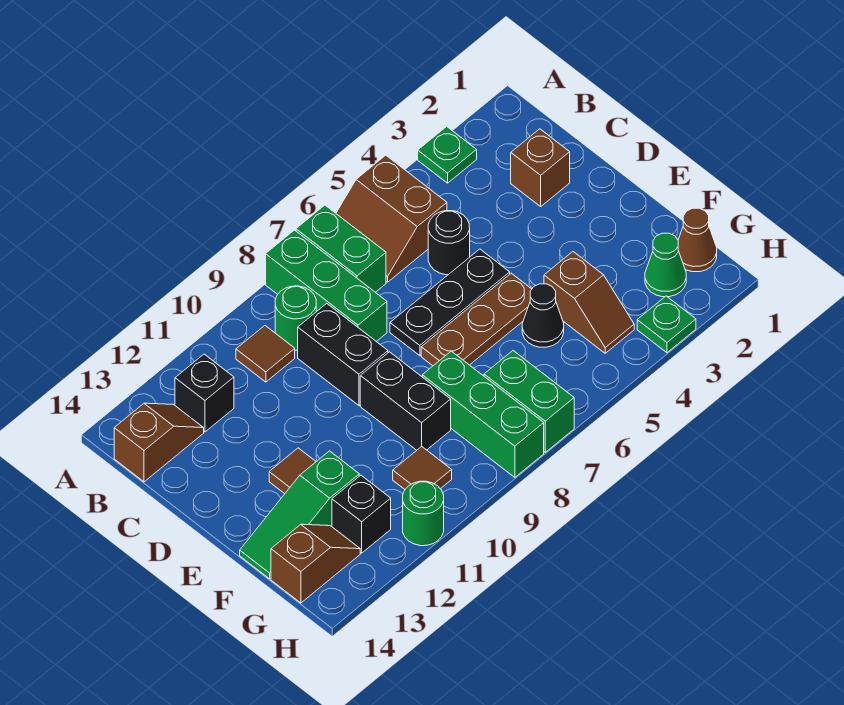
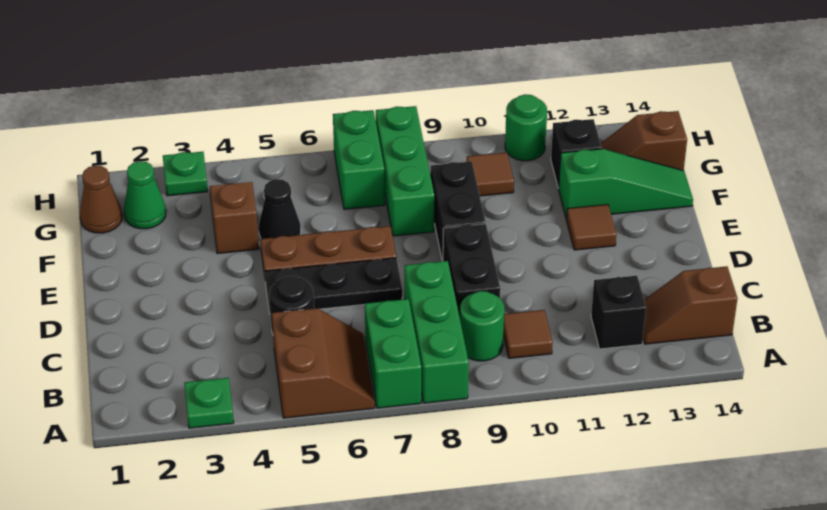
brown brick C2 level 1 -> none

